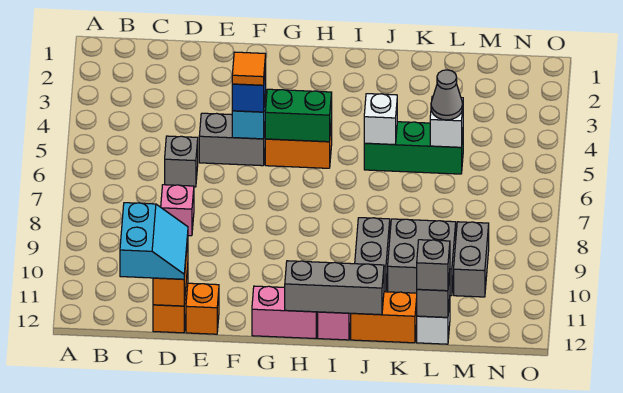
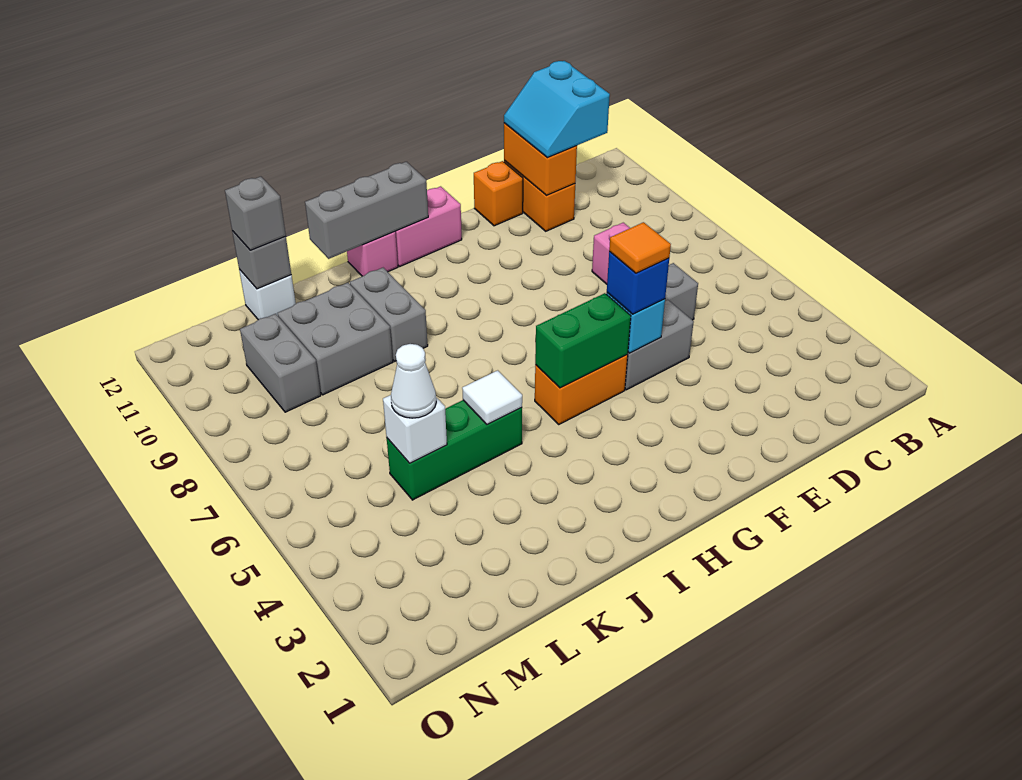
white brick J5 level 2 -> white tile J5 level 2
orange brick J12:K12 level 1 -> none
grey cone L5 level 3 -> white cone L5 level 3

